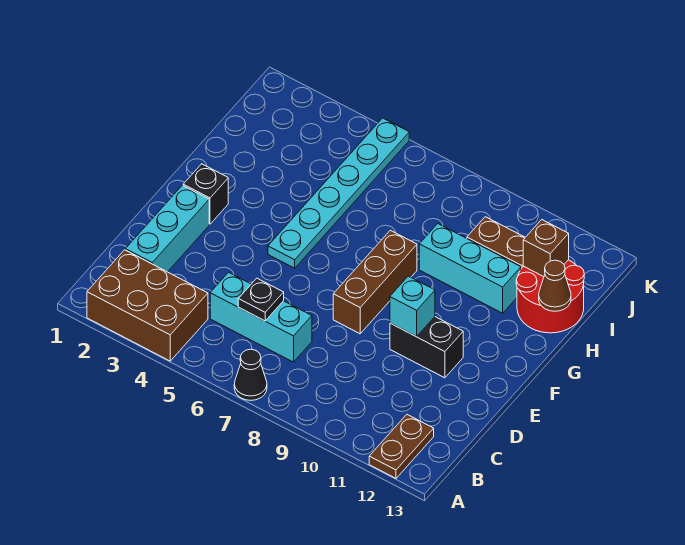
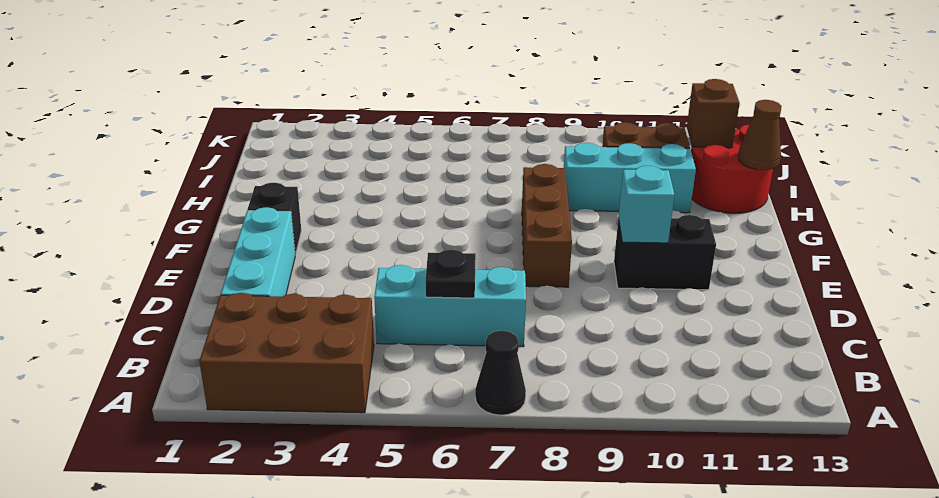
brown plate A12:B12 level 1 -> none
cyan plate F5:K5 level 1 -> none

